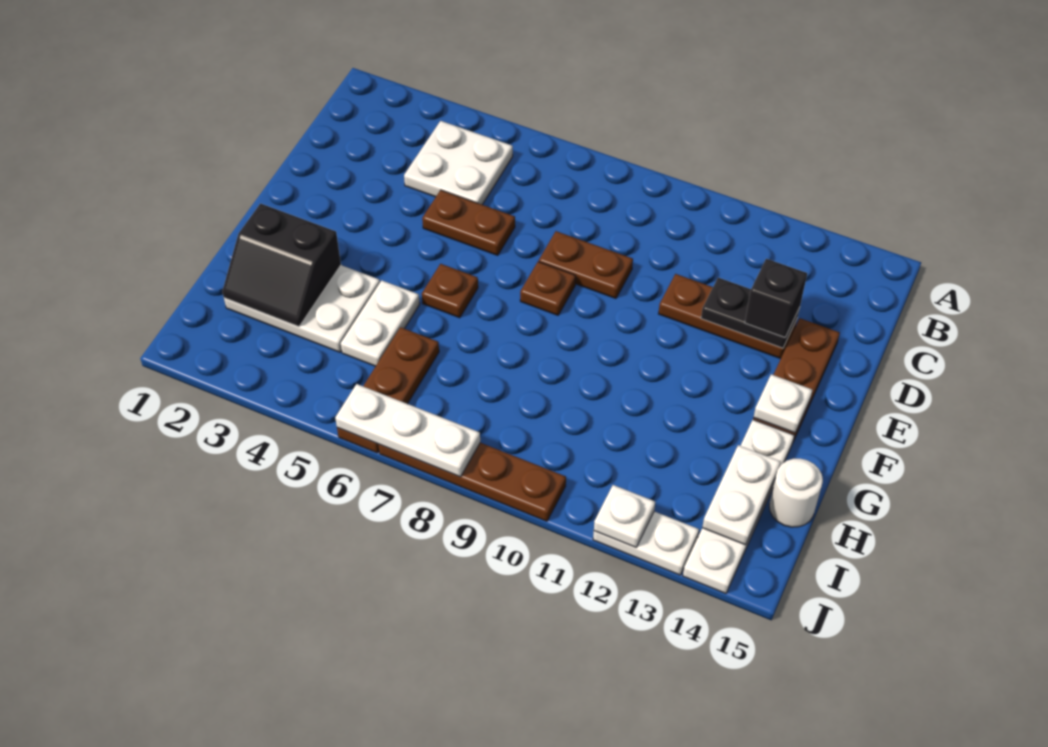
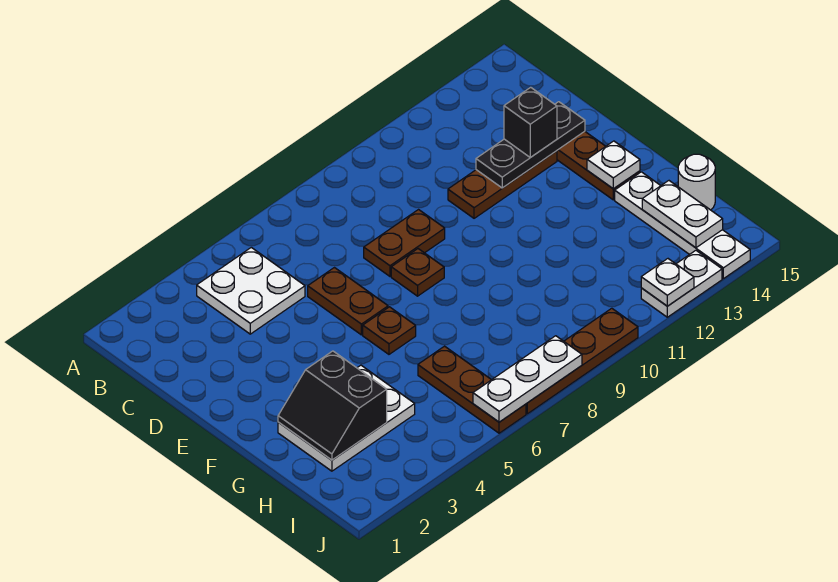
brown plate D5:D6 level 1 -> brown plate D6:E6 level 1
black plate D12:D13 level 2 -> black plate D12:D14 level 2
black slope G2:H3 level 2 top G -> black slope G2:H3 level 2 top 3
white plate G5:H5 level 1 -> none

